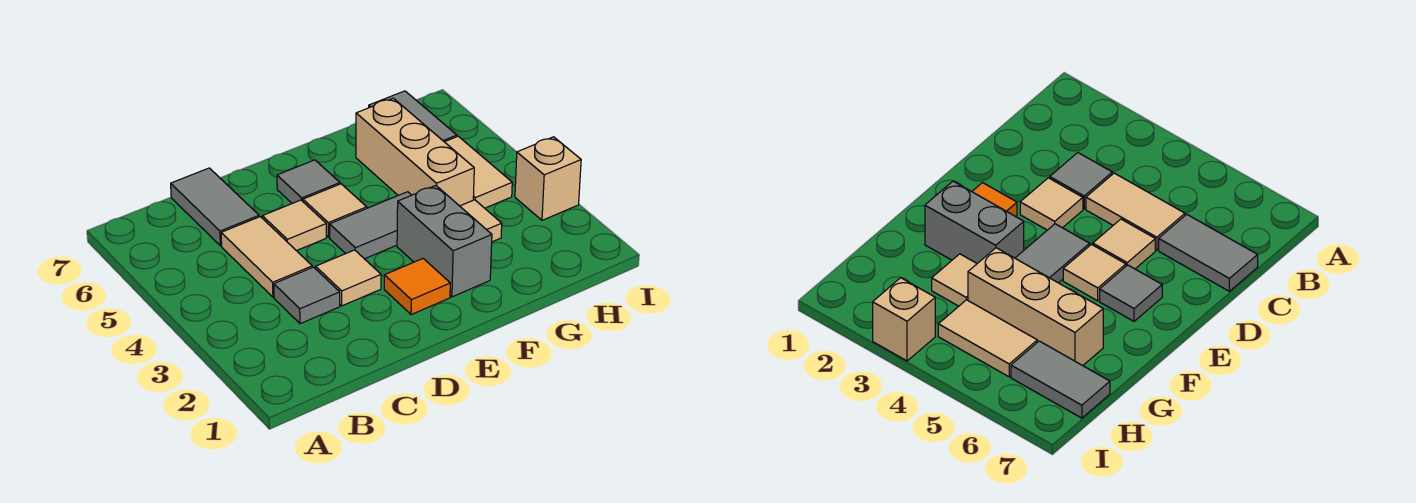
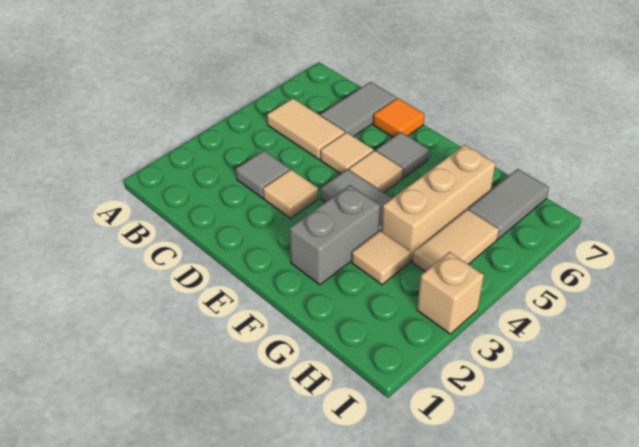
tan tile C4:C5 level 1 -> tan tile B5:C5 level 1
orange tile E2 level 1 -> orange tile D7 level 1

